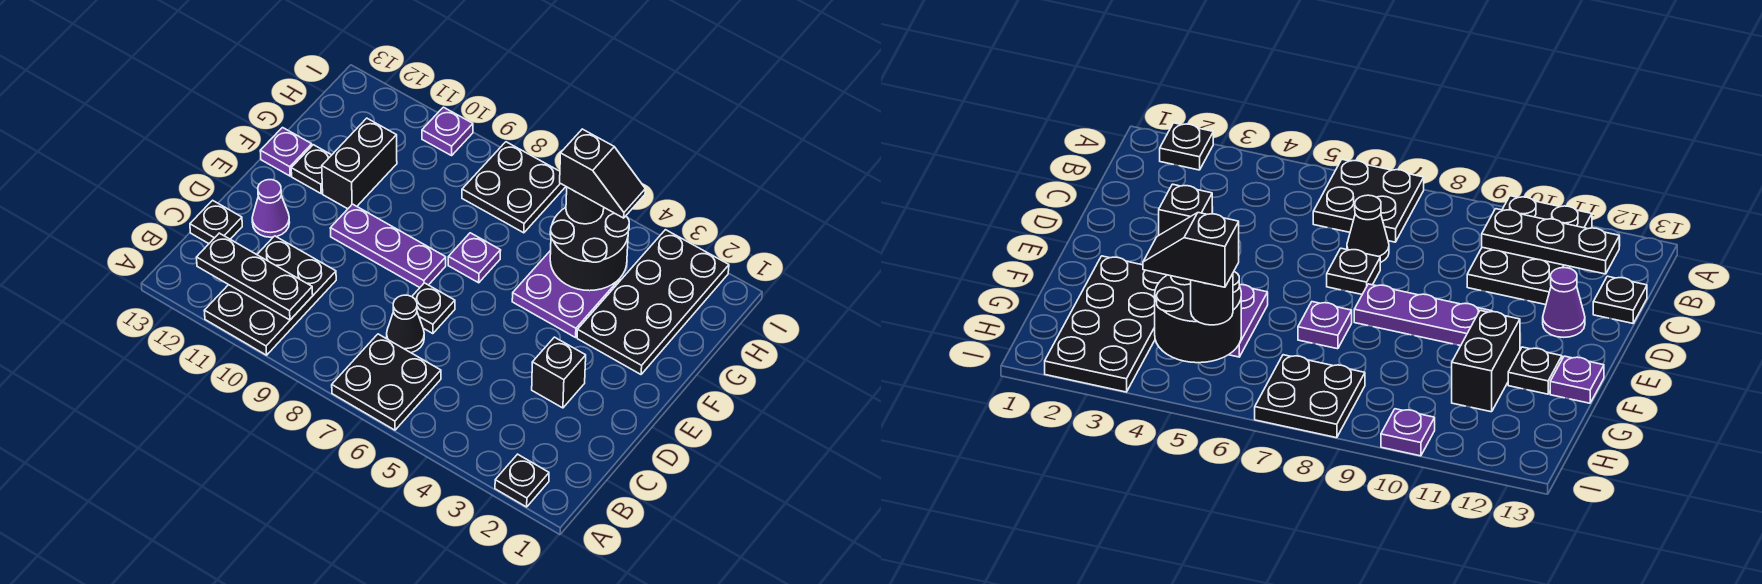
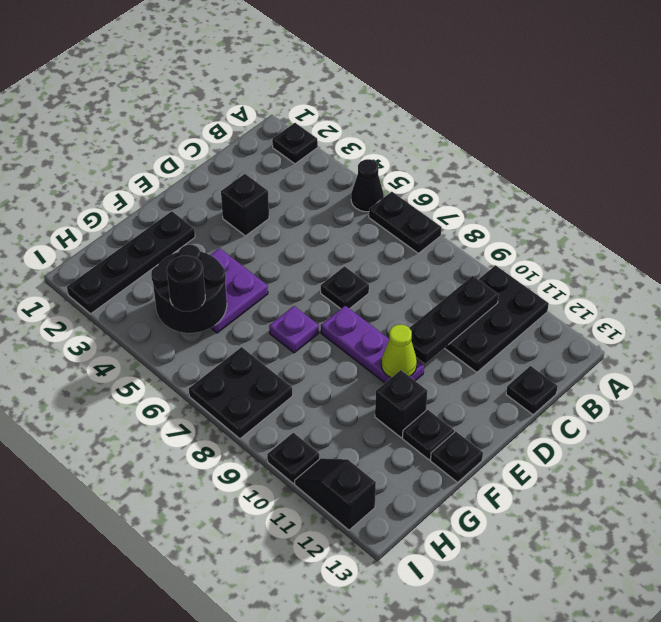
black plate A6:B7 level 1 -> black plate A6:A7 level 1
black plate B10:B12 level 2 -> black plate B10:D10 level 2
black cone C7 level 1 -> black cone A5 level 1
purple cone D12 level 1 -> none
none -> lime cone E10 level 2
black plate F2:I3 level 1 -> black plate F2:I2 level 1
black brick F11:G11 level 1 -> black brick F11 level 1
purple plate F13 level 1 -> black plate F13 level 1
black slope H4:H5 level 4 top 5 -> black slope I11:I12 level 1 top 12
purple plate I10 level 1 -> black plate I10 level 1

